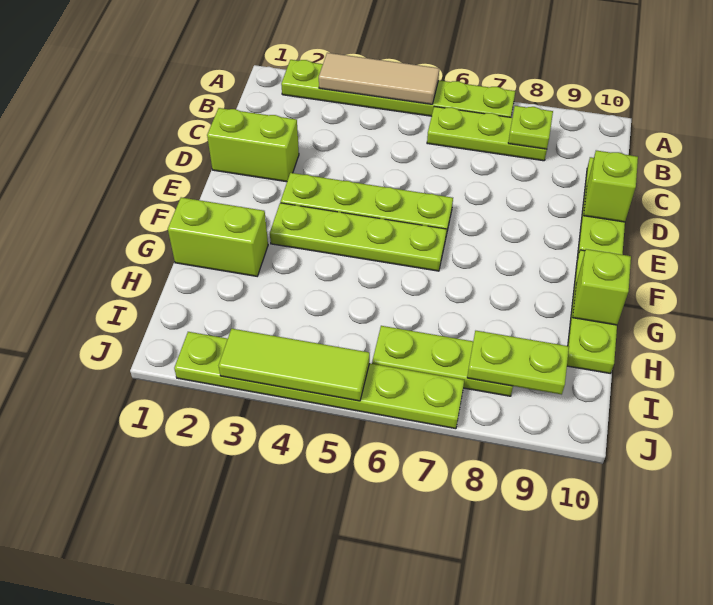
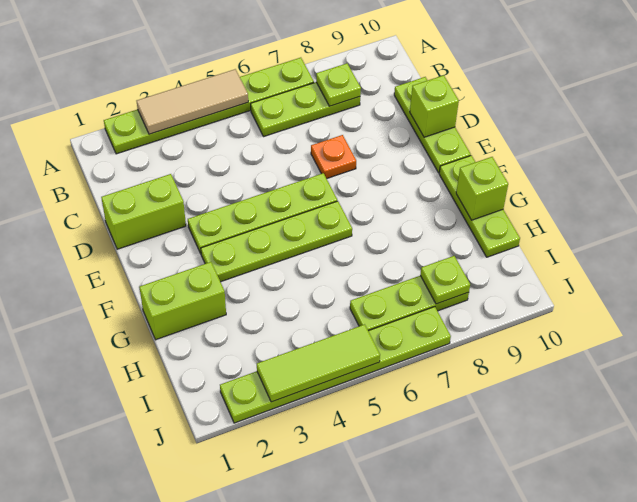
none -> orange plate D7 level 1
lime plate I8:I9 level 2 -> lime plate I8 level 2

